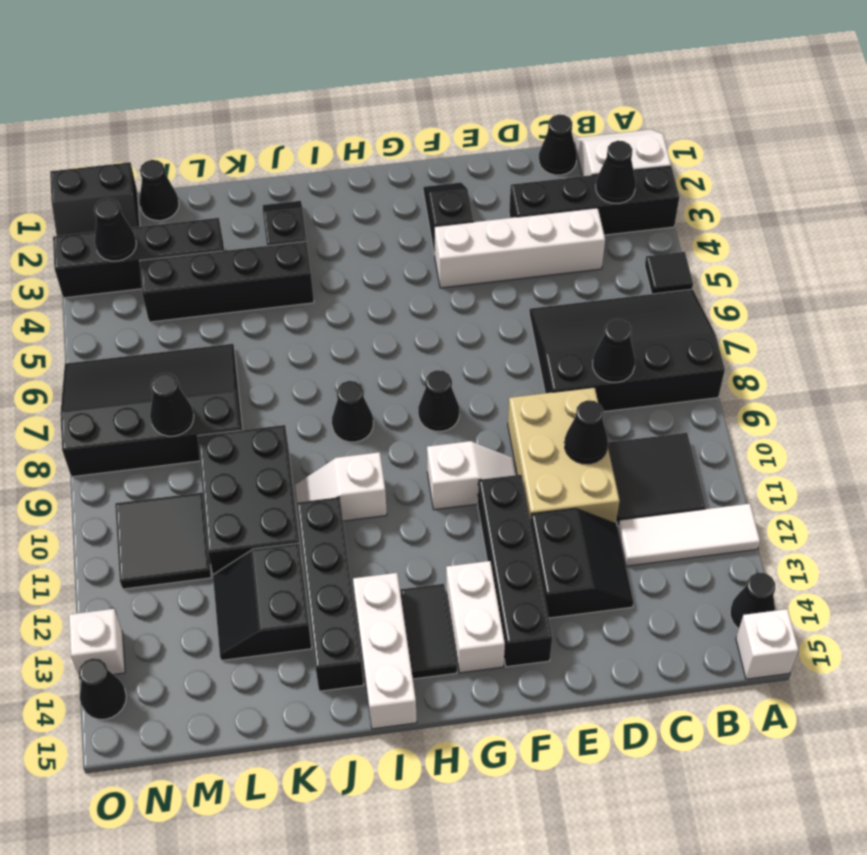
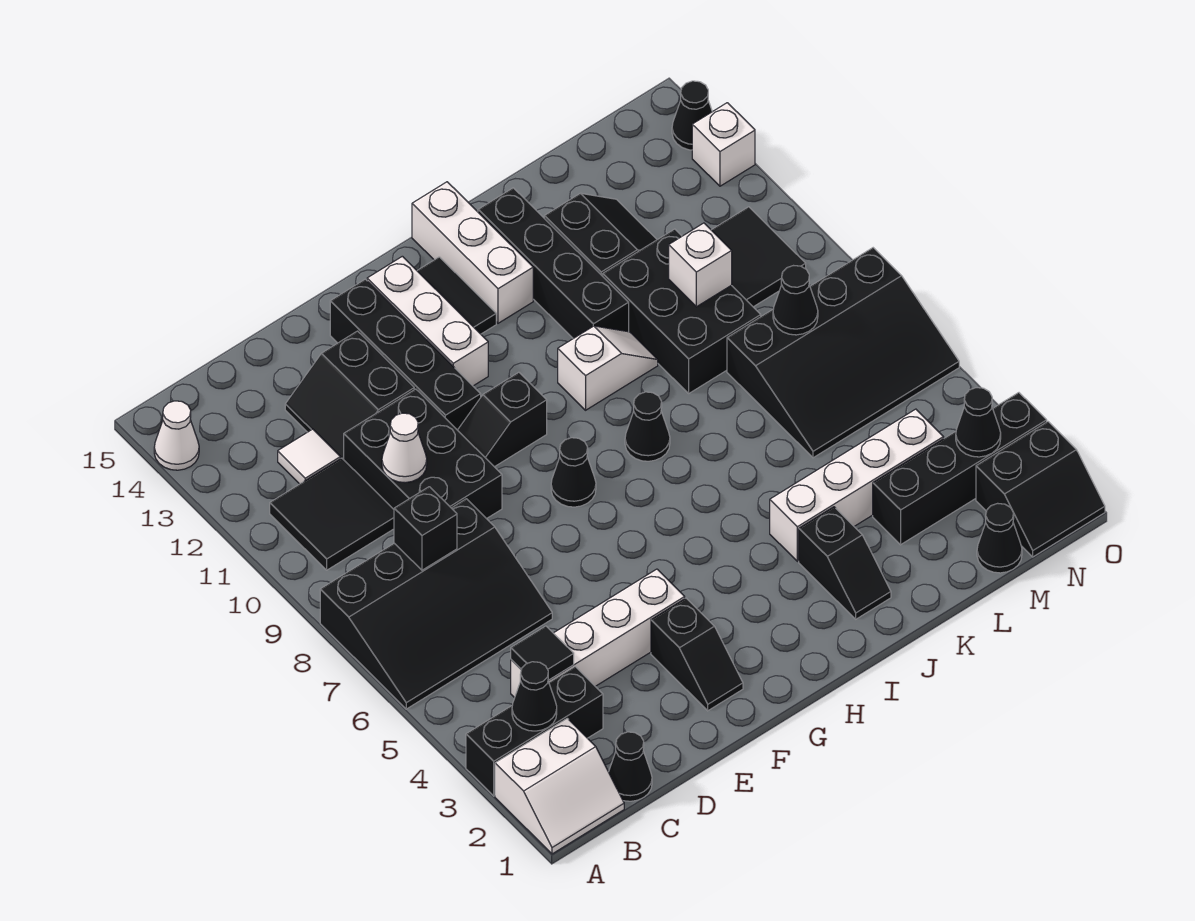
black brick A3:D3 level 1 -> black brick A3:C3 level 1
black tile A5 level 1 -> black tile C4 level 2
white tile A12:C12 level 1 -> white tile C12 level 1
black cone A14 level 1 -> white cone A14 level 1
white brick A15 level 1 -> white brick L10 level 2
black cone C8 level 2 -> black brick C8 level 2
tan brick D9:E11 level 1 -> black brick D9:E11 level 1
black cone D10 level 2 -> white cone D10 level 2
white slope F10:G10 level 1 top G -> black slope F10:G10 level 1 top G
white brick G13:G14 level 1 -> white brick G12:G14 level 1
black brick J4:M4 level 1 -> white brick J4:M4 level 1
black slope N1:O2 level 1 top 1 -> black slope N1:O2 level 1 top 2

